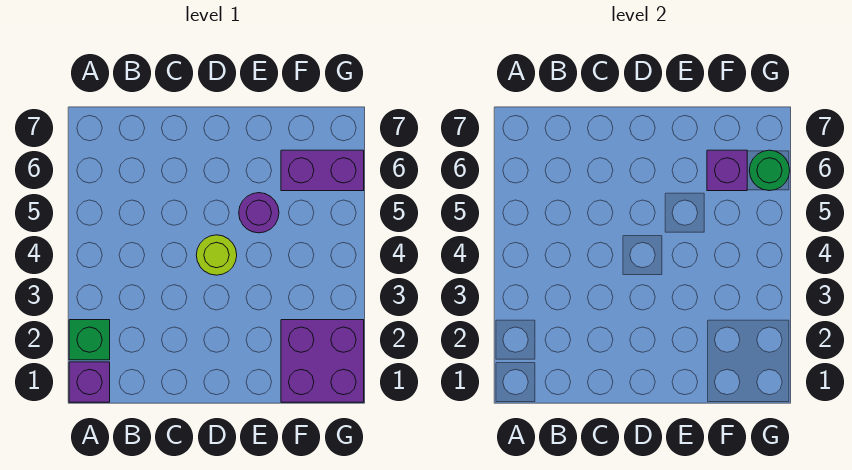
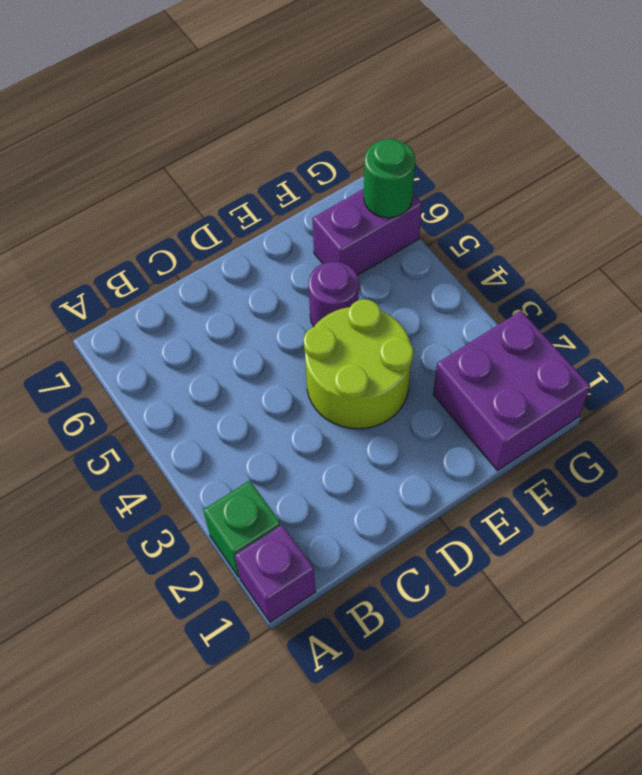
lime round brick D4 level 1 -> lime round brick D3:E4 level 1
purple brick F6 level 2 -> none

